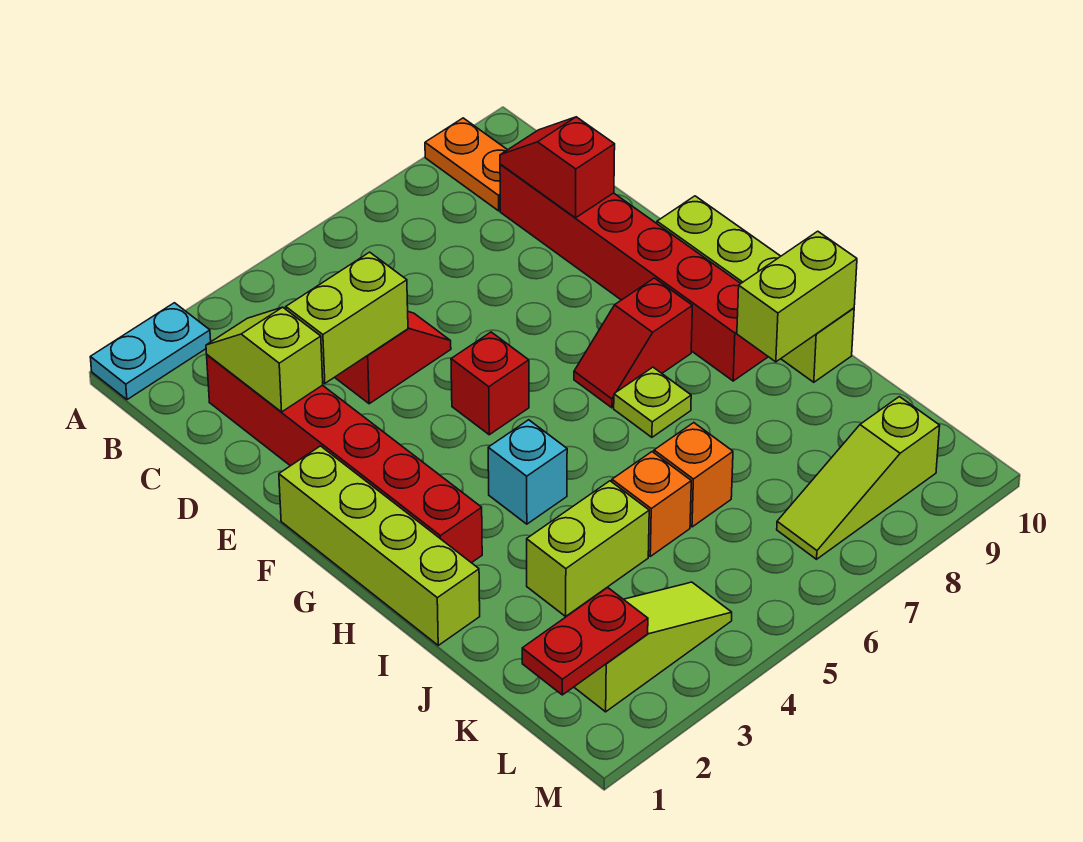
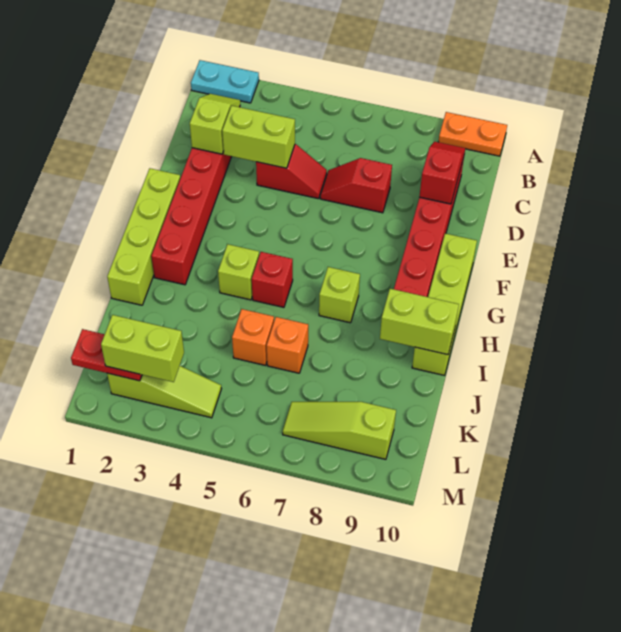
orange plate A9:B9 level 1 -> orange plate A9:A10 level 1
red brick F5 level 1 -> red brick H5 level 1
red slope G7:G8 level 1 top 8 -> red slope D6:D7 level 1 top 7
cyan brick H4 level 1 -> lime brick H4 level 1
lime plate H7 level 1 -> lime brick H7 level 1
lime brick J3:J4 level 1 -> lime brick L2:L3 level 3

